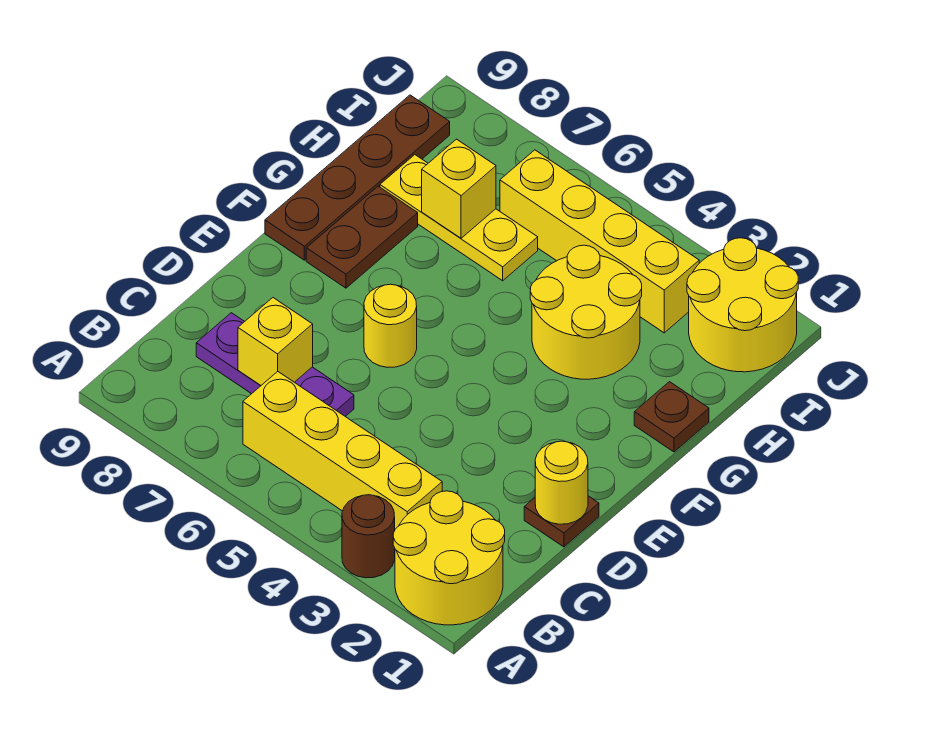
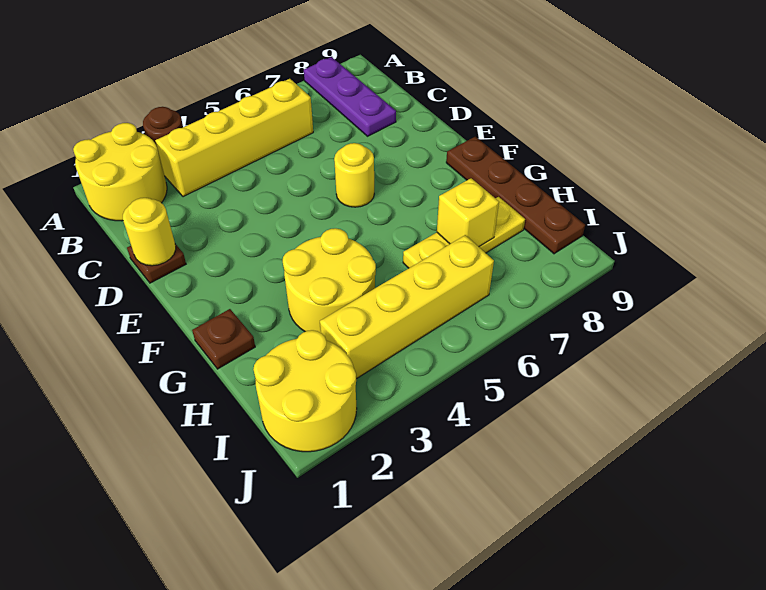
purple plate C6:C8 level 1 -> purple plate A8:C8 level 1
yellow brick C7 level 2 -> none
brown plate F8:G8 level 1 -> none

